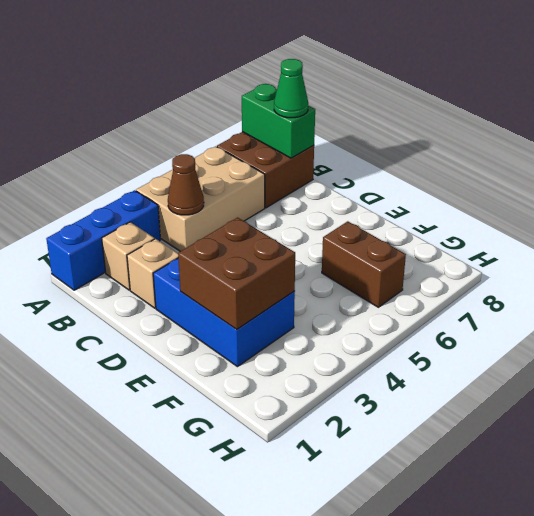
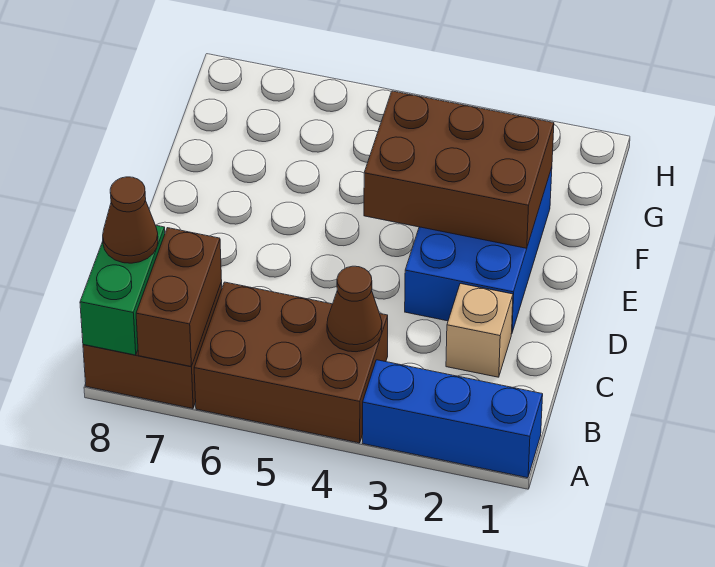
tan brick A4:B6 level 1 -> brown brick A4:B6 level 1
tan brick B2 level 1 -> none
green cone B8 level 3 -> brown cone B8 level 3
brown brick E2:F3 level 2 -> brown brick E2:F4 level 2
brown brick F6:G6 level 1 -> brown brick A7:B7 level 2

